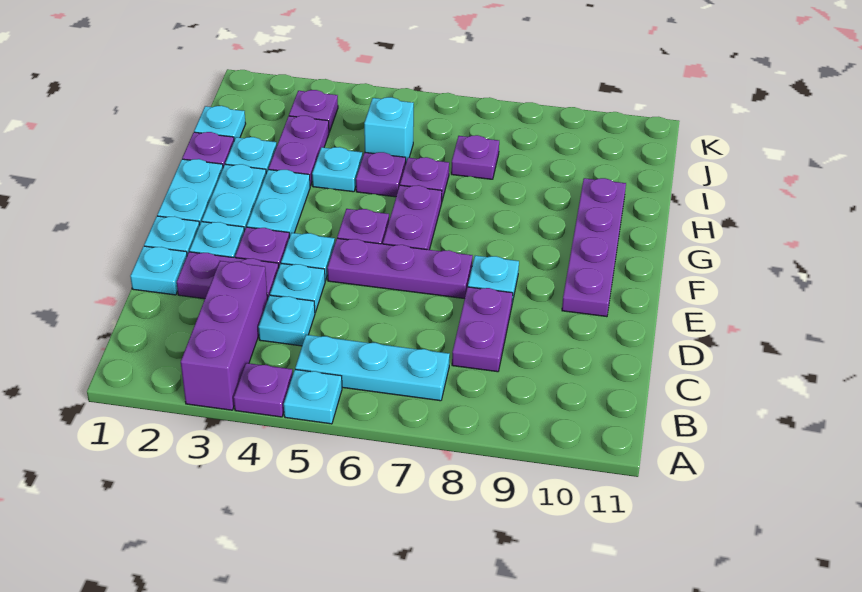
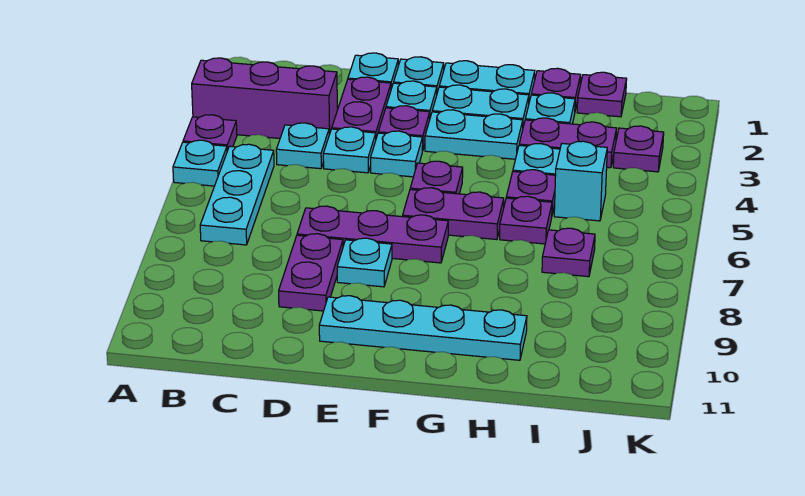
purple plate C8:D8 level 1 -> purple plate D8:D9 level 1
purple plate E5:E7 level 1 -> purple plate D7:F7 level 1
purple plate E10:H10 level 1 -> cyan plate E10:H10 level 1
cyan plate I1 level 1 -> purple plate I1 level 1

